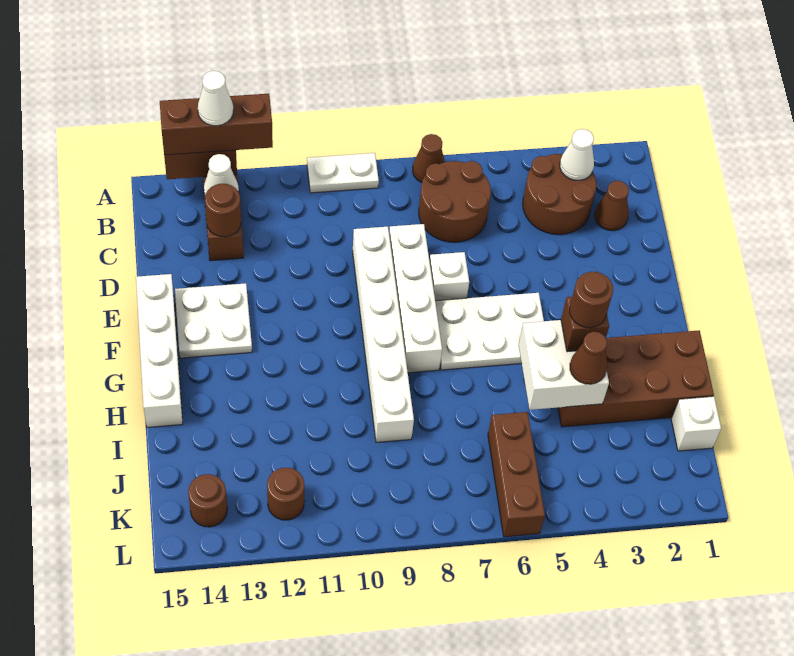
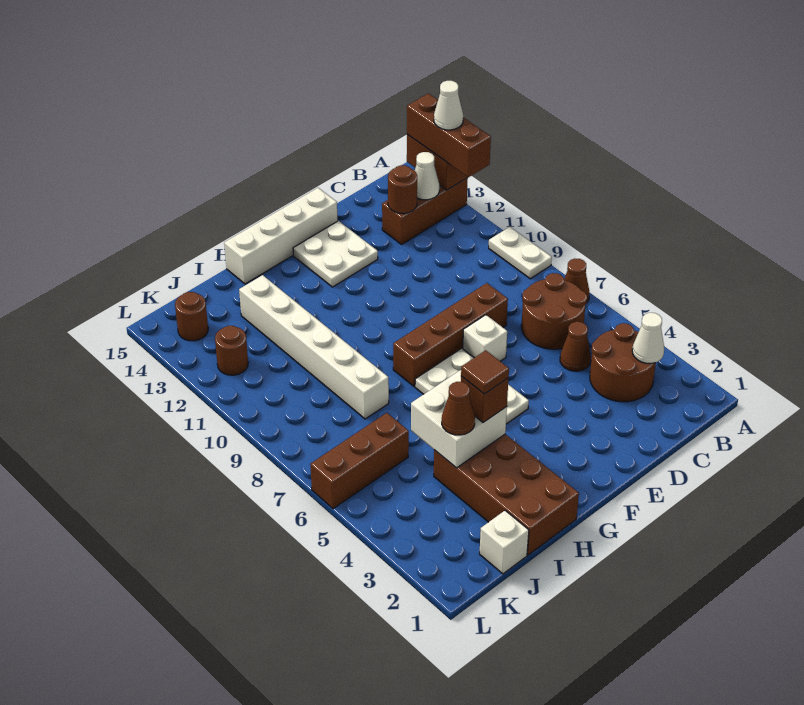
brown cone C2 level 1 -> brown cone C5 level 1
white brick D8:G8 level 1 -> brown brick D8:G8 level 1
white brick D9:I9 level 1 -> white brick I8:I13 level 1
brown round brick H4 level 4 -> brown tile H4 level 4

